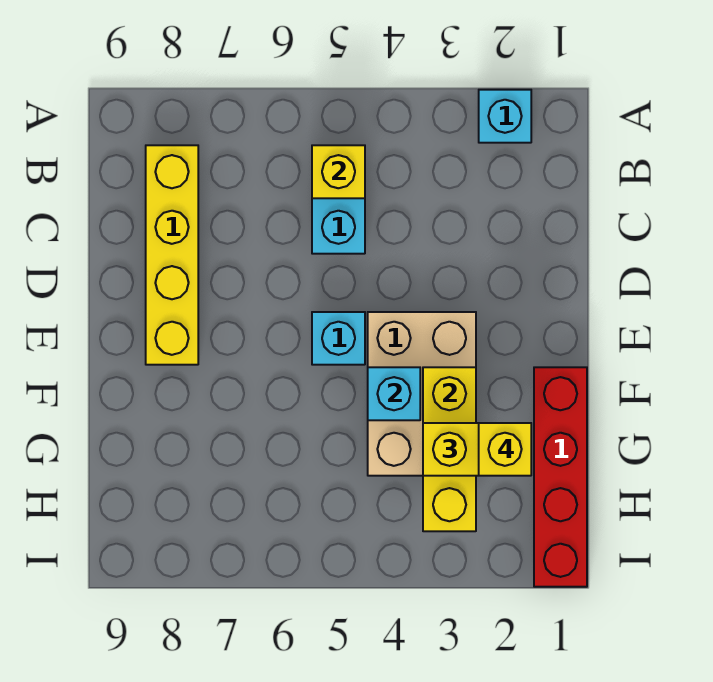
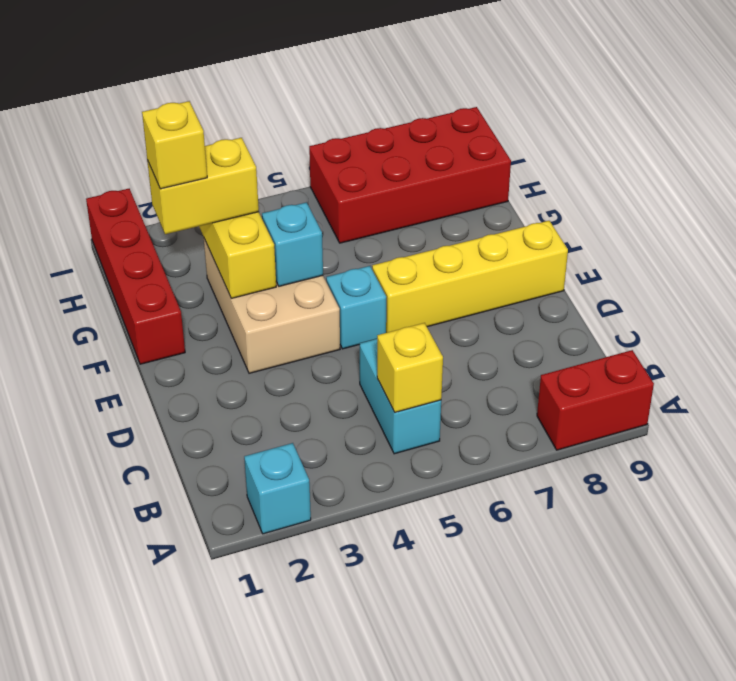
none -> red brick A8:A9 level 1
yellow brick B8:E8 level 1 -> yellow brick E6:E9 level 1
none -> red brick H6:I9 level 1

